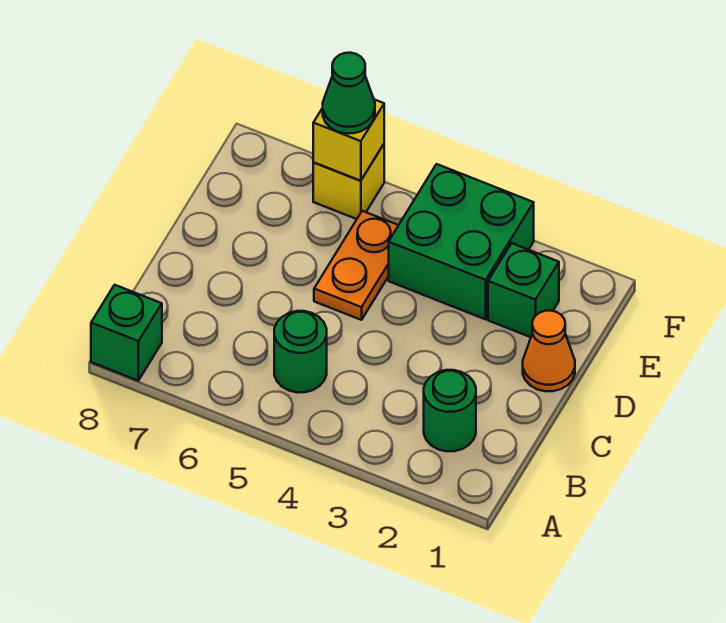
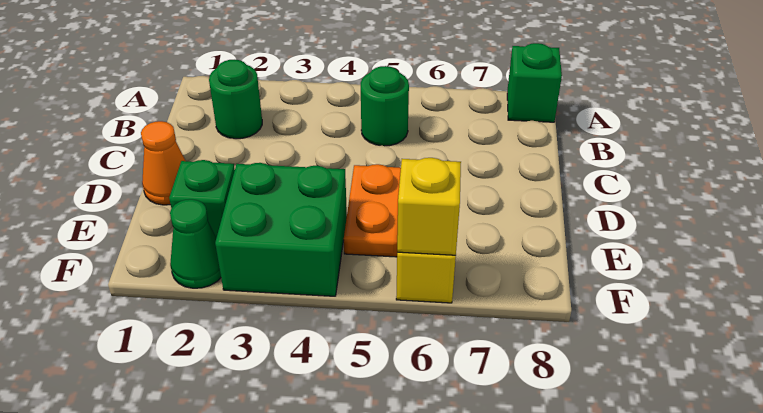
green cone F6 level 3 -> green cone F2 level 1

